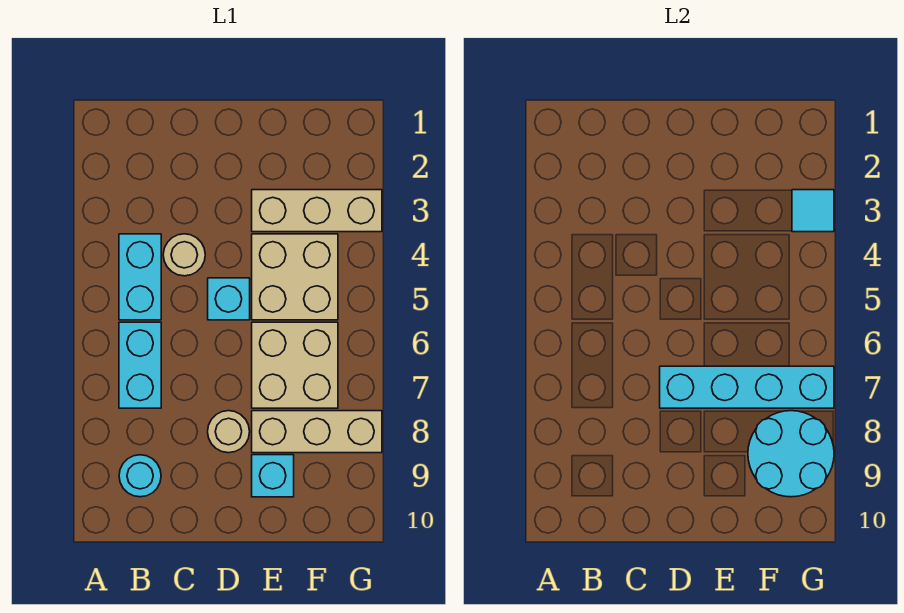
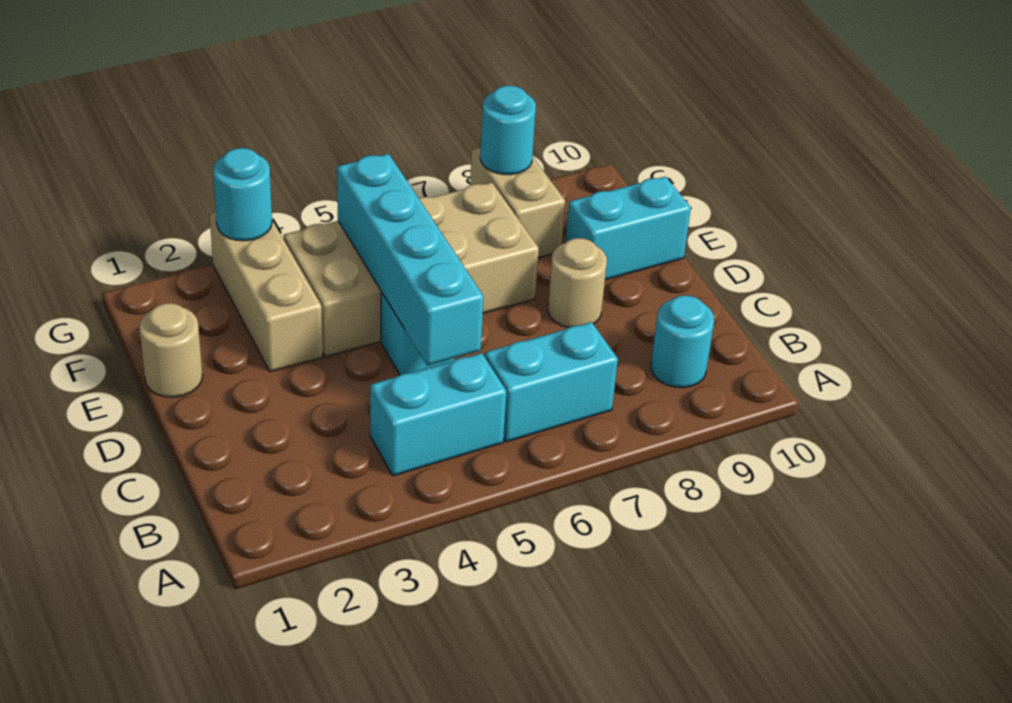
tan round brick C4 level 1 -> tan round brick E1 level 1
cyan brick D7:G7 level 2 -> cyan brick C5:F5 level 2
tan brick E8:G8 level 1 -> tan brick F8:G8 level 1
cyan brick E9 level 1 -> cyan brick E9:E10 level 1
cyan round brick F8:G9 level 2 -> cyan round brick G8 level 2
cyan tile G3 level 2 -> cyan round brick G3 level 2

